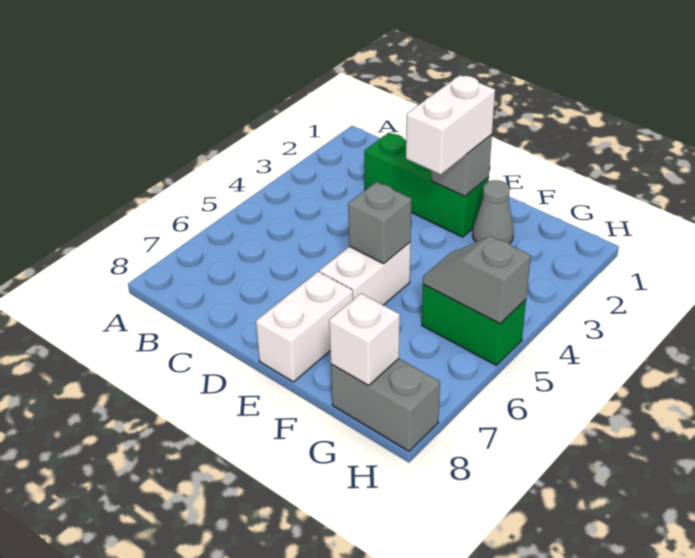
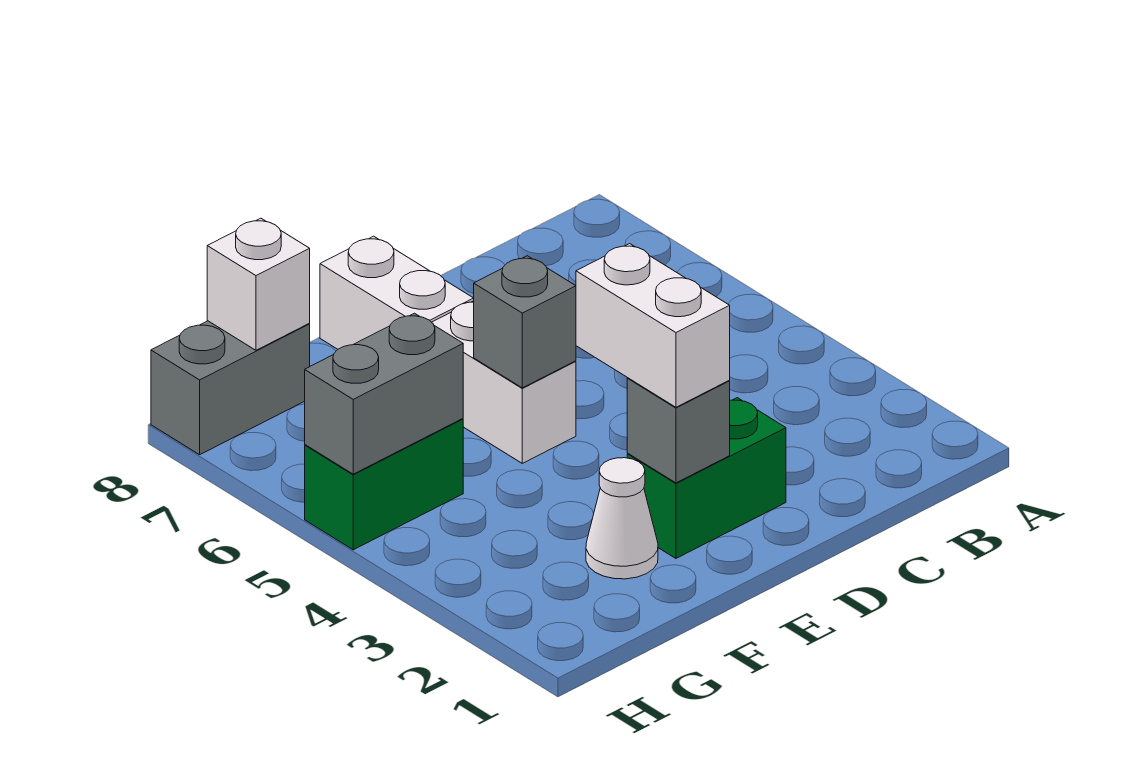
green brick C2:E2 level 1 -> green brick D2:E2 level 1
grey cone F2 level 1 -> white cone F2 level 1
grey slope G5:H5 level 2 top H -> grey brick G5:H5 level 2

